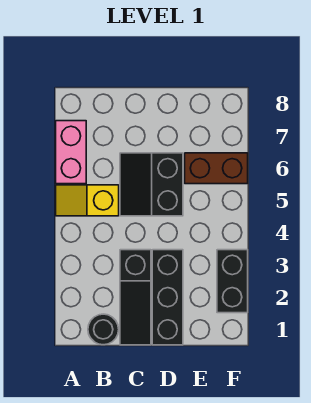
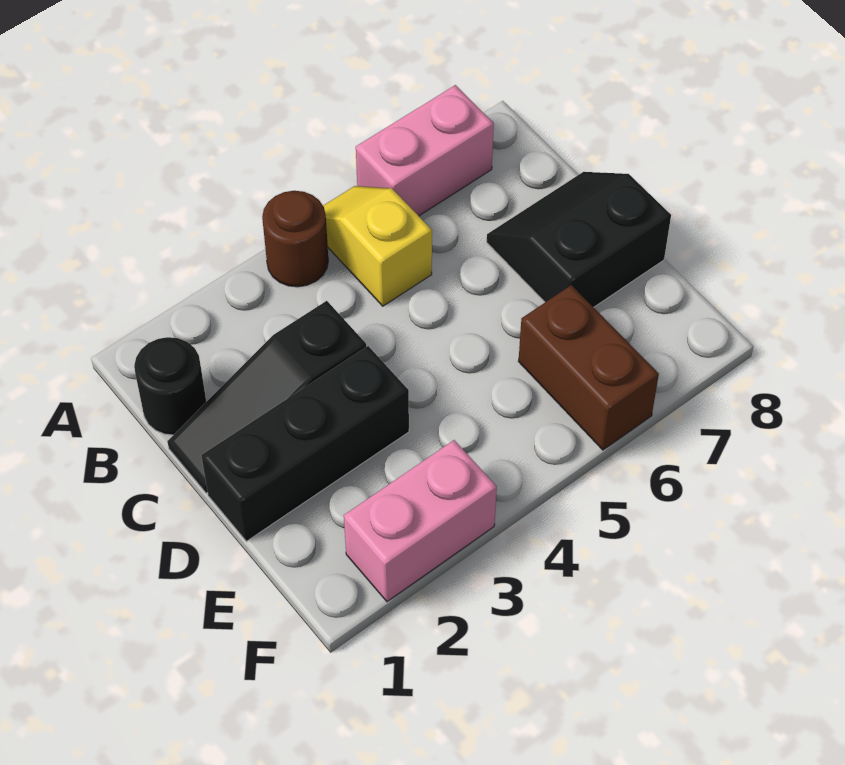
none -> brown round brick A4 level 1
black slope C5:D6 level 1 top D -> black slope C7:D8 level 1 top D
black brick F2:F3 level 1 -> pink brick F2:F3 level 1

